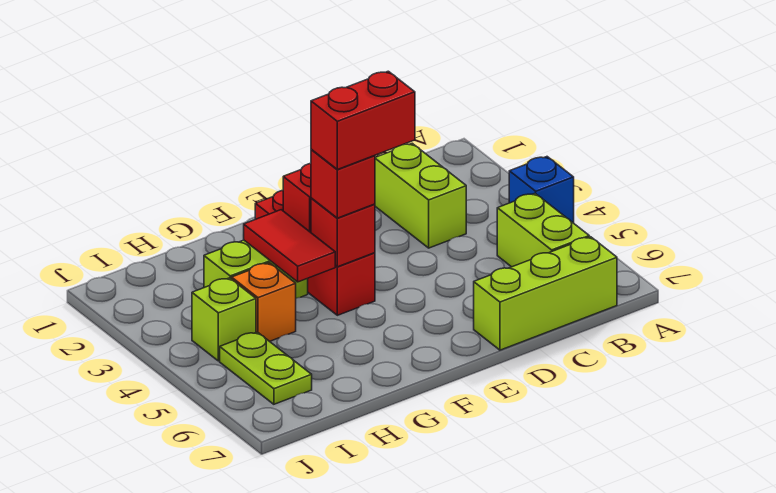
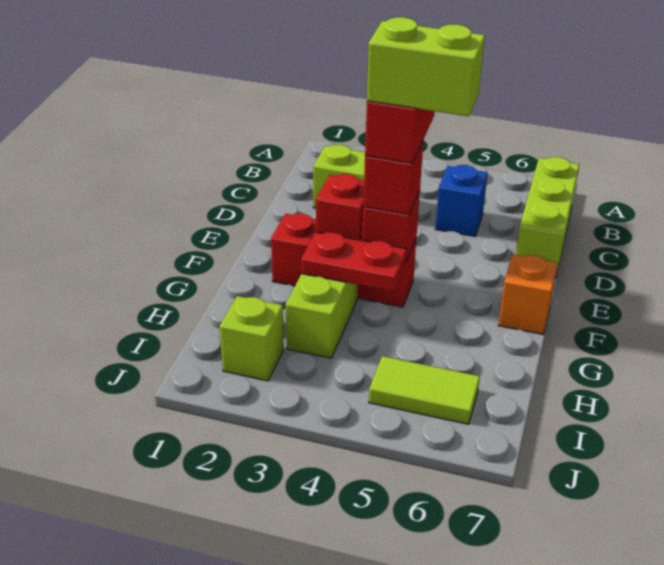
blue brick A4 level 1 -> blue brick C5 level 1
lime brick B5:B6 level 1 -> lime brick F4:F5 level 5
red tile G3:G4 level 2 -> red plate G3:G4 level 2
orange brick H4 level 1 -> orange brick F7 level 1
lime brick I4 level 1 -> lime brick I2 level 1
lime plate I5:I6 level 1 -> lime tile I5:I6 level 1

